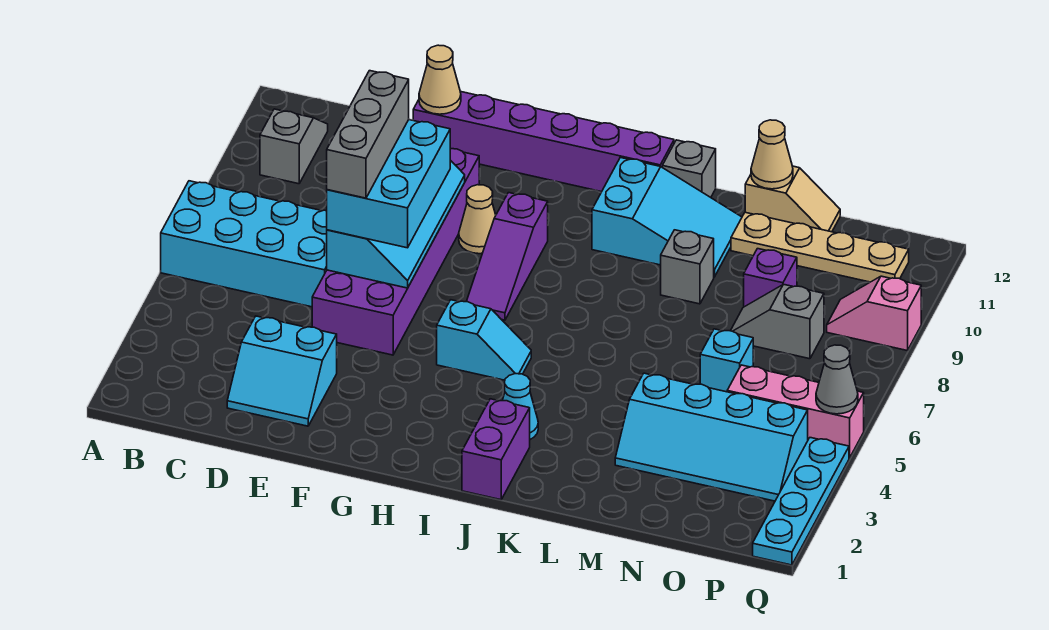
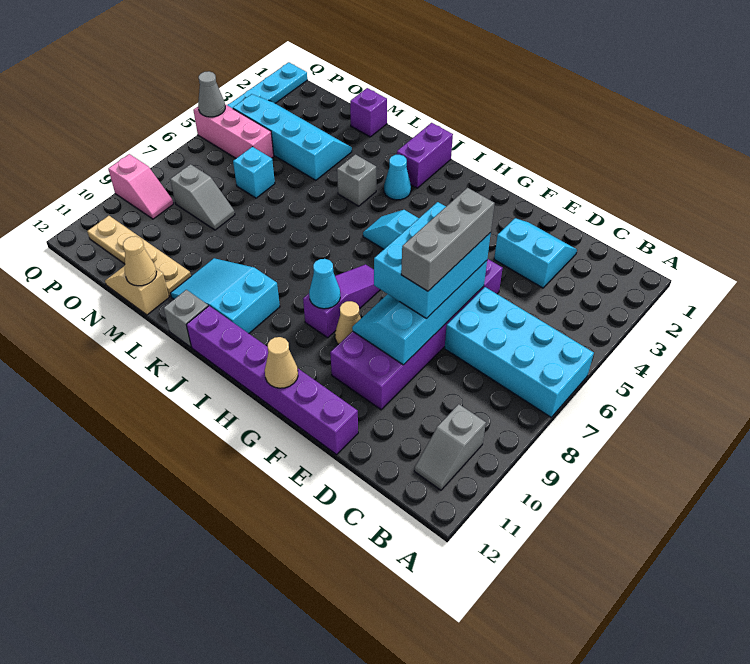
tan cone E12 level 2 -> tan cone G12 level 2
none -> cyan cone H9 level 2
grey brick L9 level 1 -> grey brick K4 level 1
purple brick N9 level 1 -> purple brick M1 level 1

